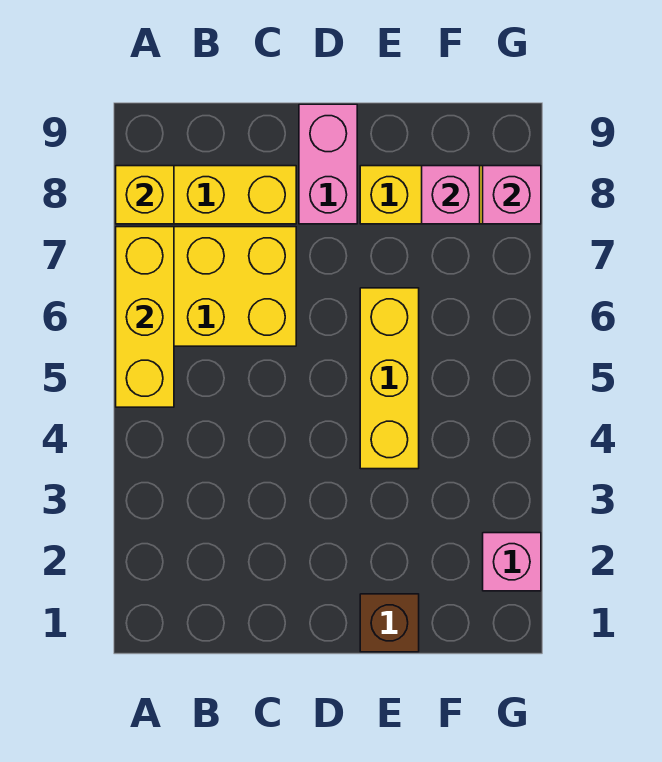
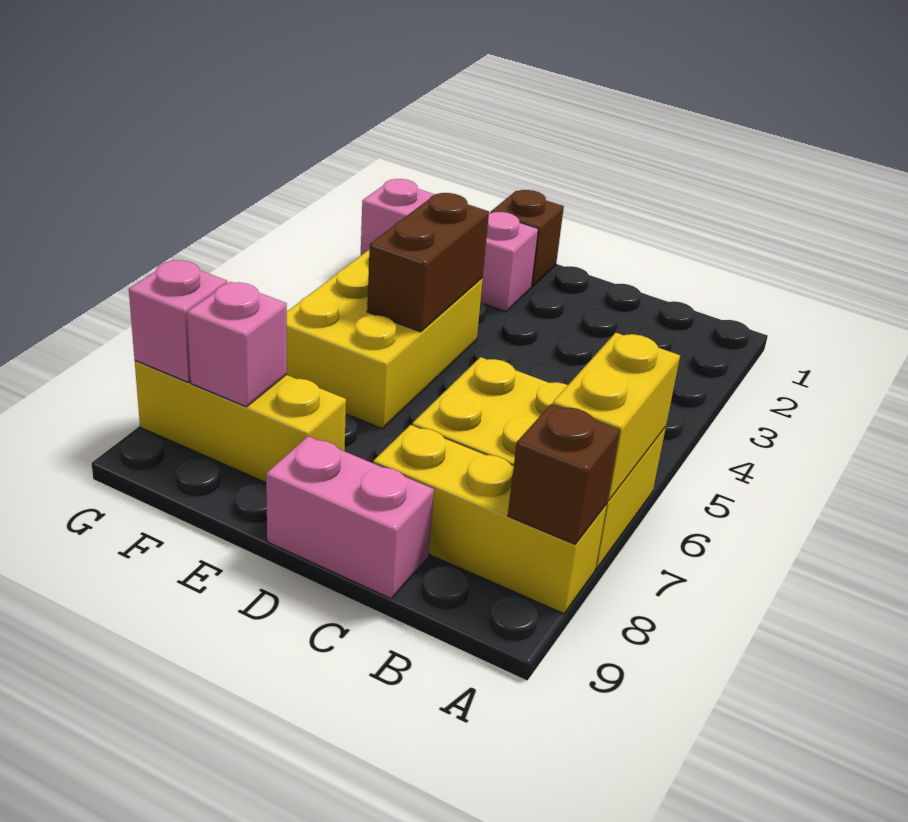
yellow brick A5:A7 level 2 -> yellow brick A6:A7 level 2
yellow brick A8 level 2 -> brown brick A8 level 2
pink brick D8:D9 level 1 -> pink brick C9:D9 level 1
yellow brick E4:E6 level 1 -> yellow brick E4:F6 level 1
none -> brown brick E4:E5 level 2
pink brick G2 level 1 -> pink brick E2:G2 level 1

